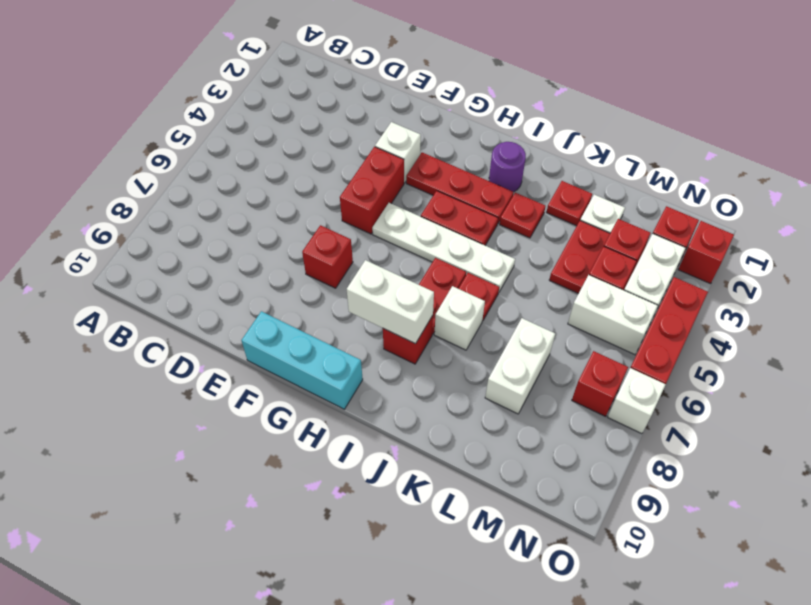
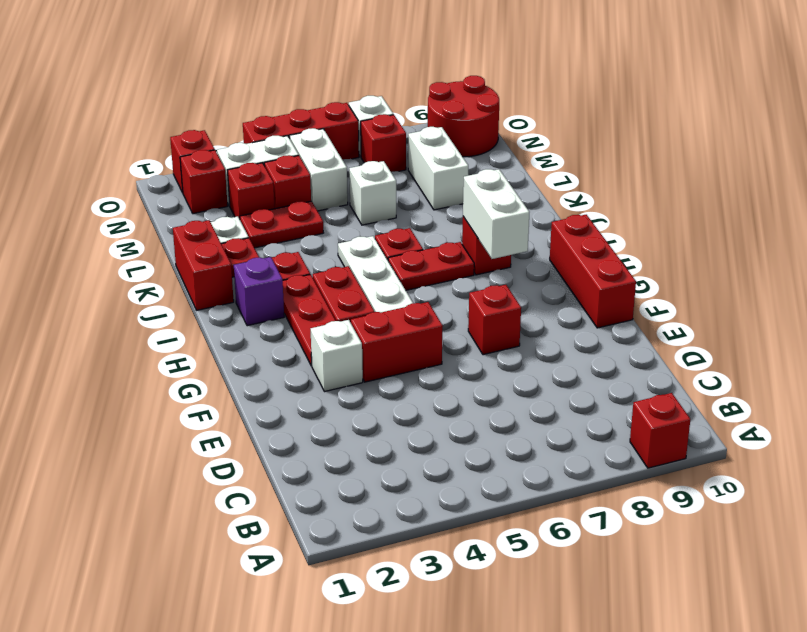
none -> red brick A9 level 1
cyan brick F10:H10 level 1 -> red brick F10:H10 level 1
purple round brick I2 level 1 -> purple brick I2 level 1
none -> red brick J1:K1 level 1
white brick J7 level 1 -> white brick L6 level 1
white brick L7:L8 level 1 -> white brick L8:M8 level 1
none -> red round brick N9:O10 level 1

